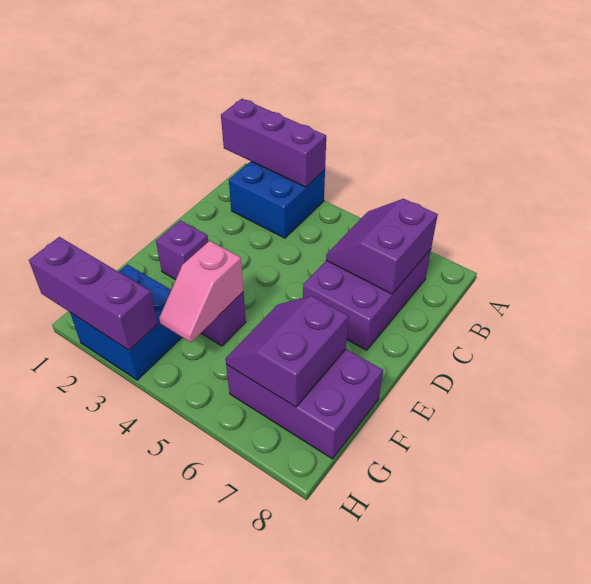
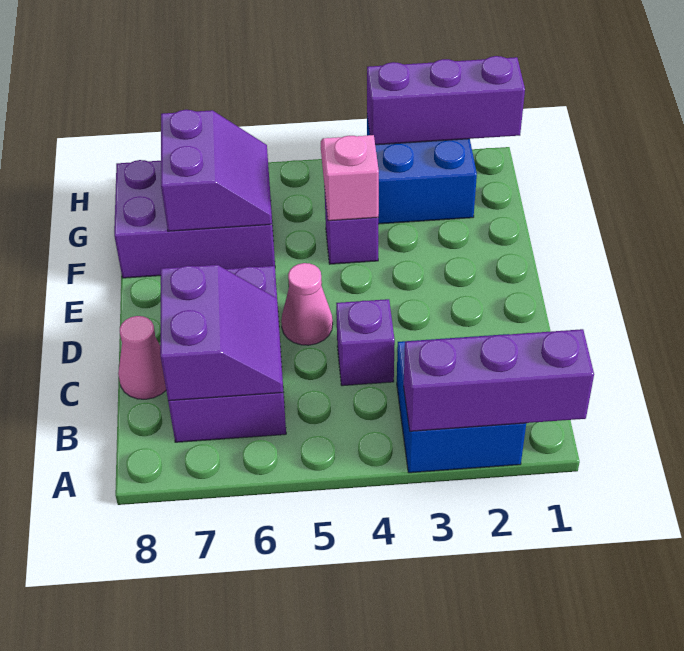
none -> pink cone C8 level 1
none -> pink cone D5 level 1
purple brick E2 level 1 -> purple brick C4 level 1

